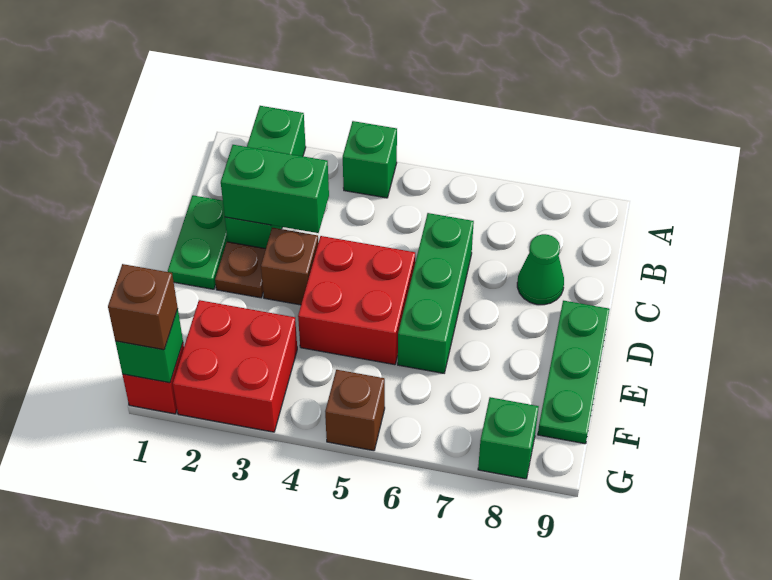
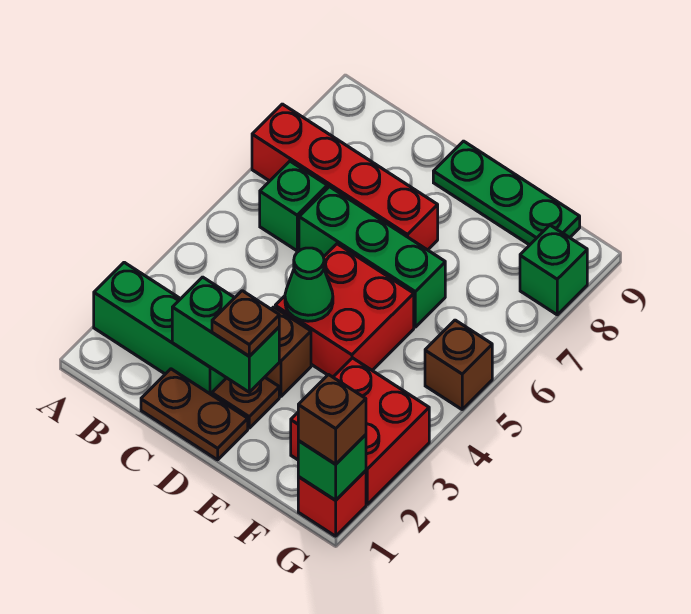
green brick A4 level 1 -> green brick B6 level 1
none -> red brick A7:D7 level 1
green plate C1:D1 level 1 -> brown plate C1:D1 level 1
green brick C2:C3 level 2 -> green brick C2:D2 level 2
green cone C8 level 1 -> green cone D4 level 2
none -> brown plate D2 level 3

